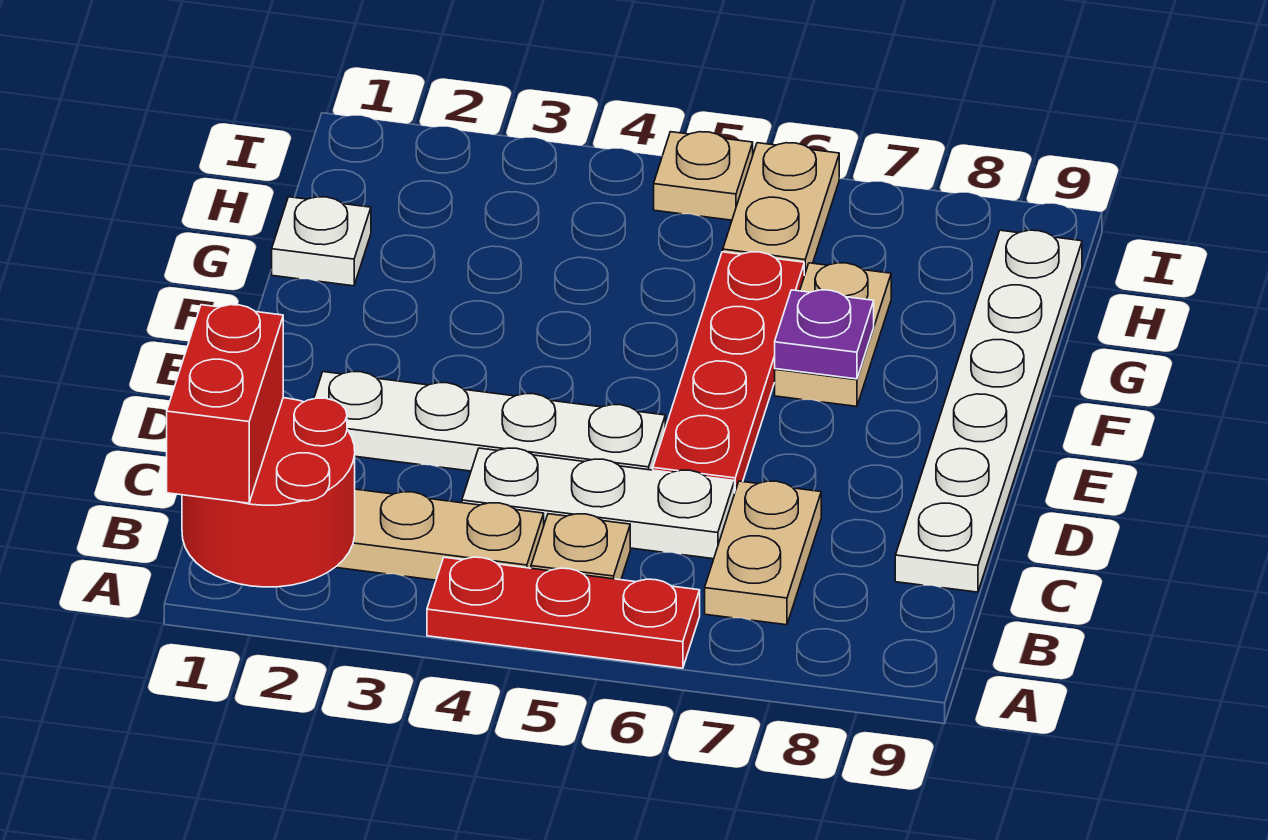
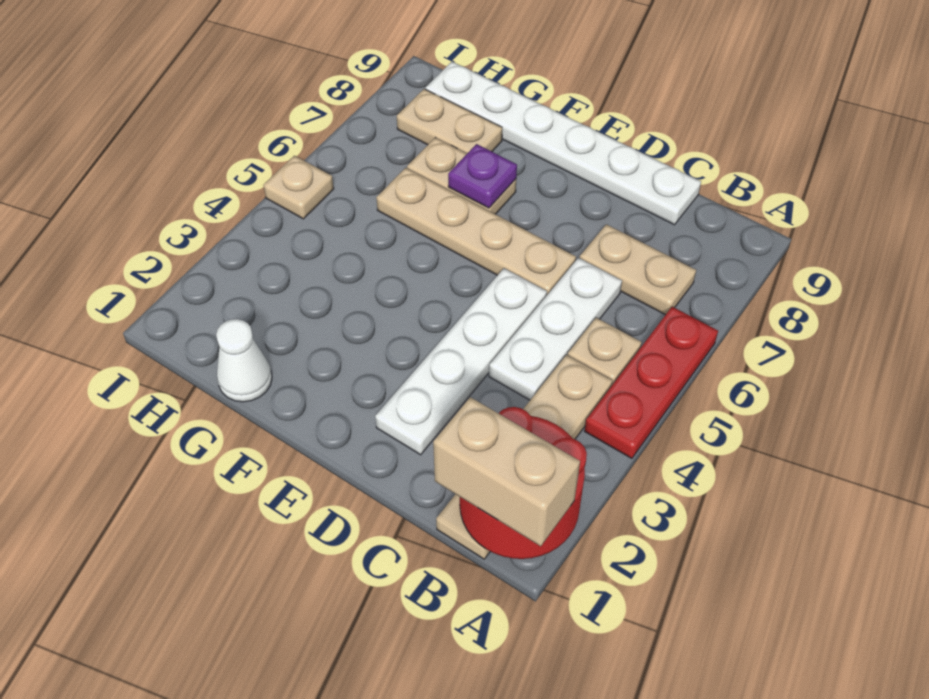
red brick A1:B1 level 3 -> tan brick A1:B1 level 3
red plate D6:G6 level 1 -> tan plate D6:G6 level 1
white plate G1 level 1 -> white cone G1 level 1
tan plate H6:I6 level 1 -> tan plate G8:H8 level 1

